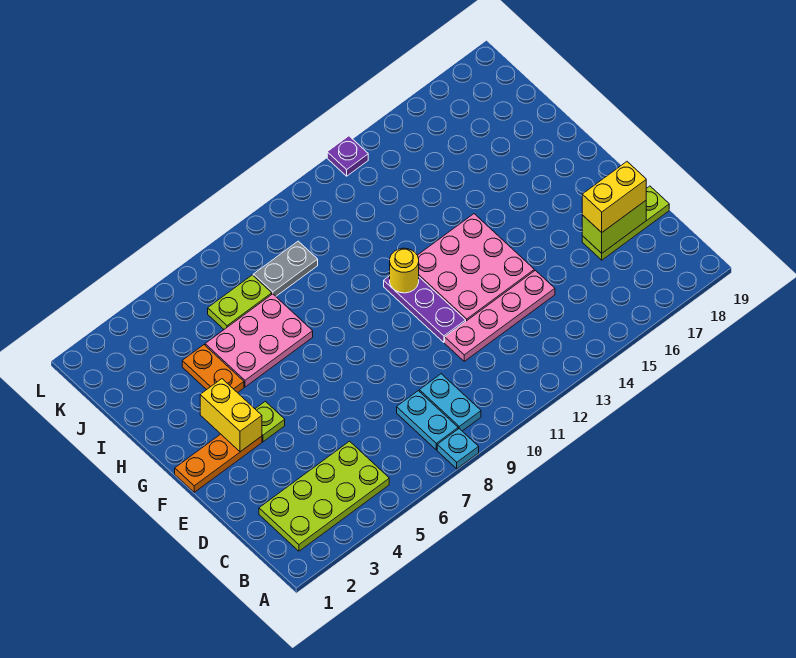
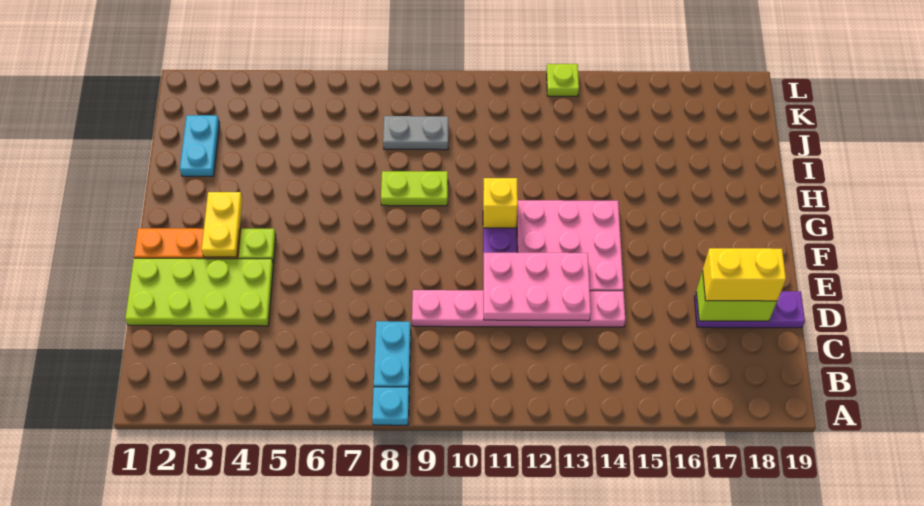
lime plate B2:C5 level 1 -> lime plate D1:E4 level 1
cyan plate B9:C9 level 1 -> cyan plate I2:J2 level 1
pink plate D11:D14 level 1 -> pink plate D9:D14 level 1
lime plate D17:D19 level 1 -> purple plate D17:D19 level 1
yellow brick F3:G3 level 2 -> yellow plate F3:G3 level 2
yellow round brick G11 level 2 -> yellow brick G11 level 2
orange plate H4:I4 level 1 -> none
pink plate H5:I7 level 1 -> pink plate D11:E13 level 2
lime plate J6:J7 level 1 -> lime plate H8:H9 level 1
purple plate L13 level 1 -> lime plate L13 level 1

